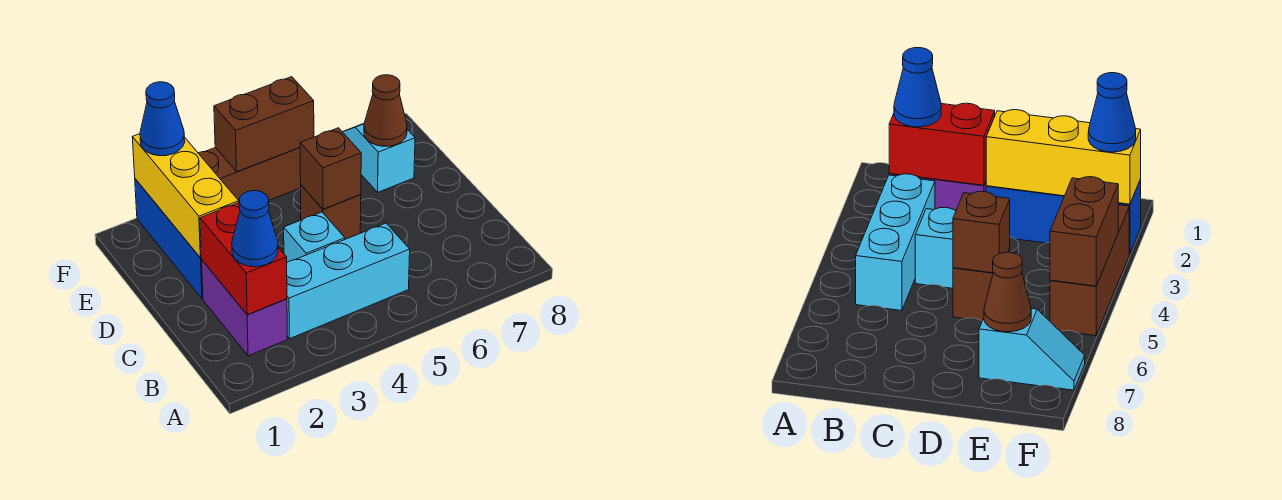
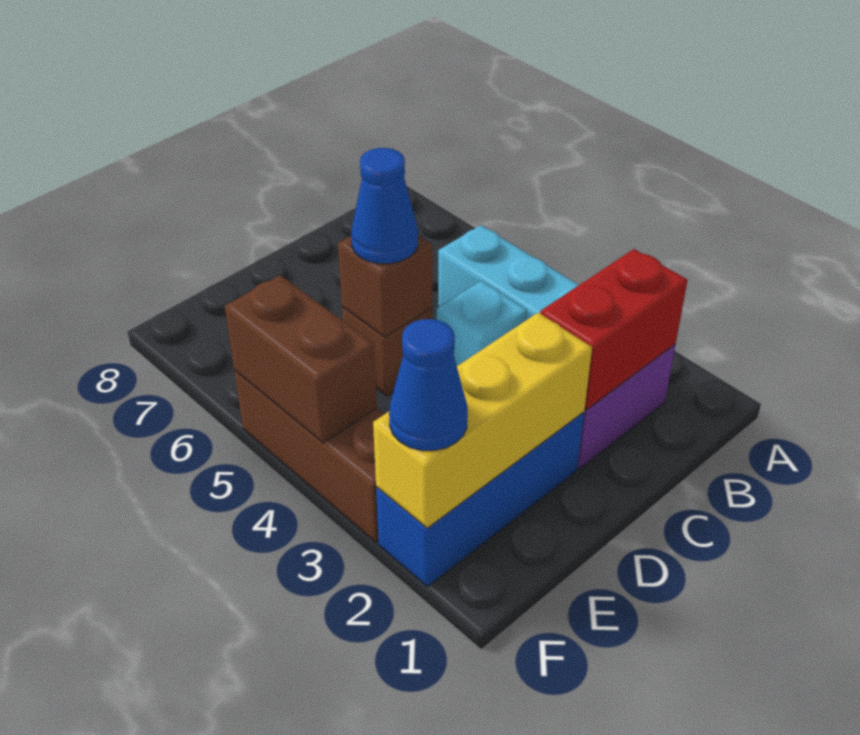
blue cone B2 level 3 -> blue cone D5 level 3
cyan slope E7:F7 level 1 top E -> none
brown cone E7 level 2 -> none

